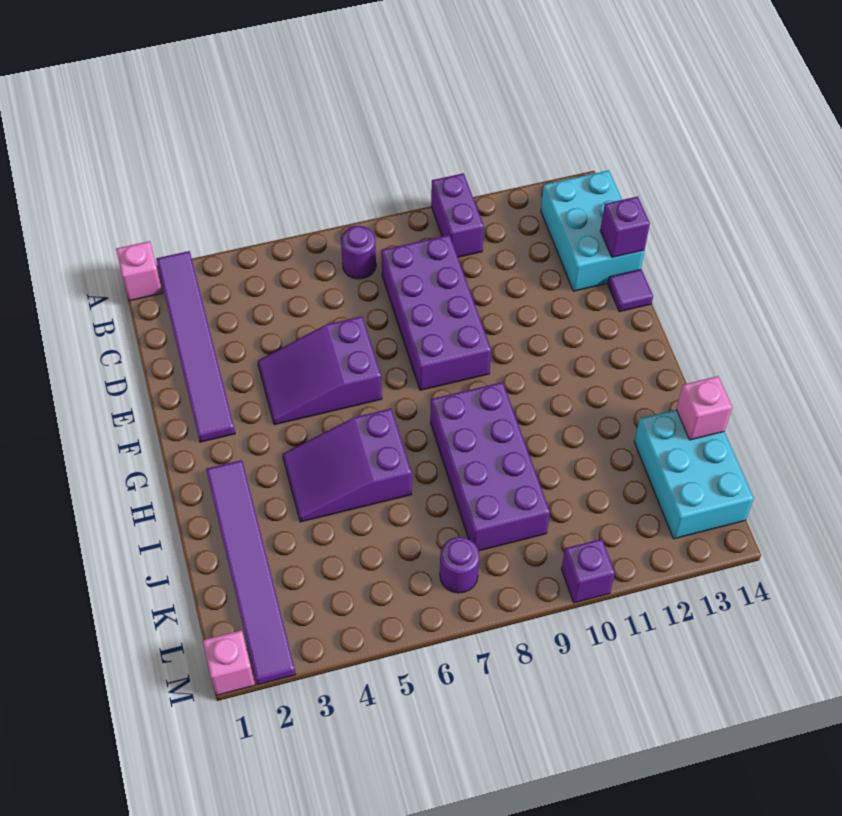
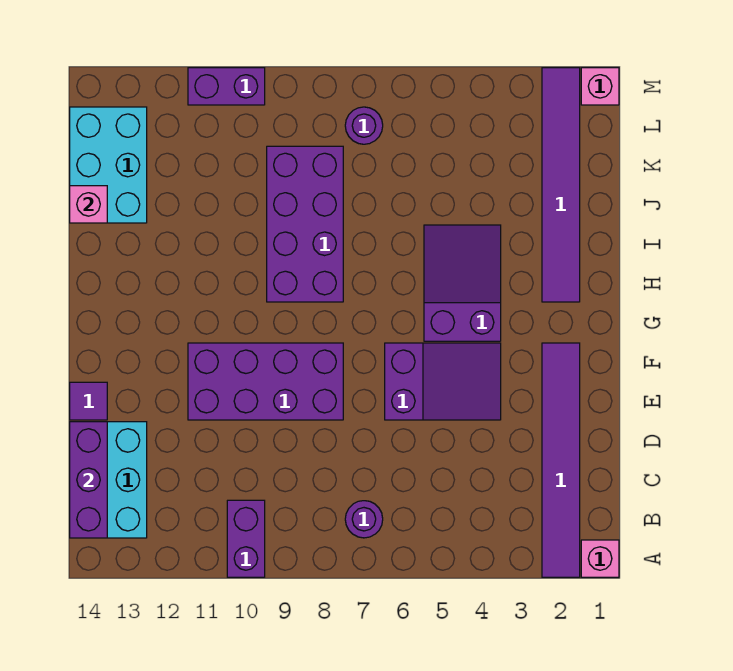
purple brick C8:F9 level 1 -> purple brick E8:F11 level 1
purple brick D14 level 2 -> purple brick B14:D14 level 2
purple slope H4:I6 level 1 top 6 -> purple slope G4:I5 level 1 top G
purple brick M10 level 1 -> purple brick M10:M11 level 1

